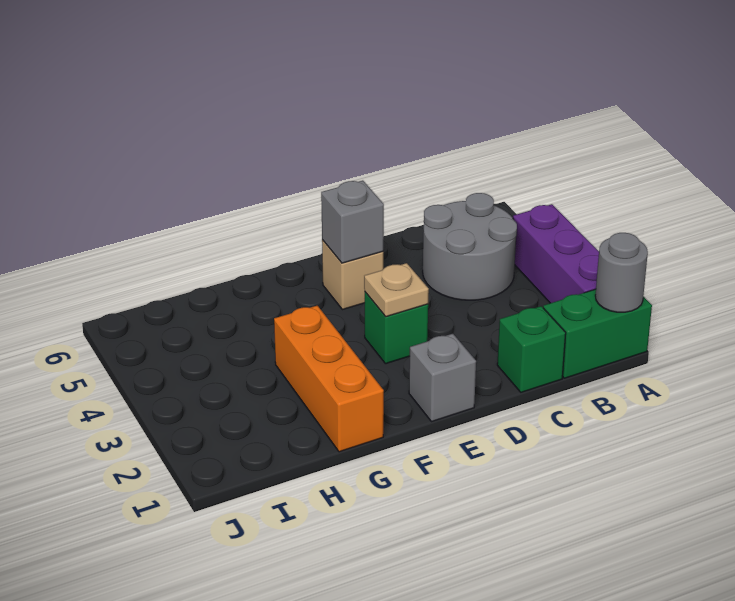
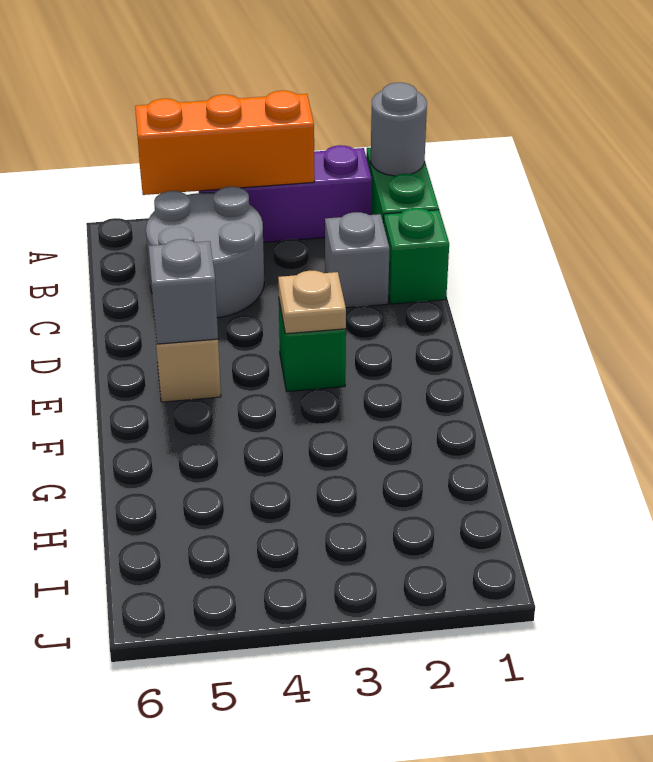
grey brick E1 level 1 -> grey brick C2 level 1
orange brick G1:G3 level 1 -> orange brick A3:A5 level 2

